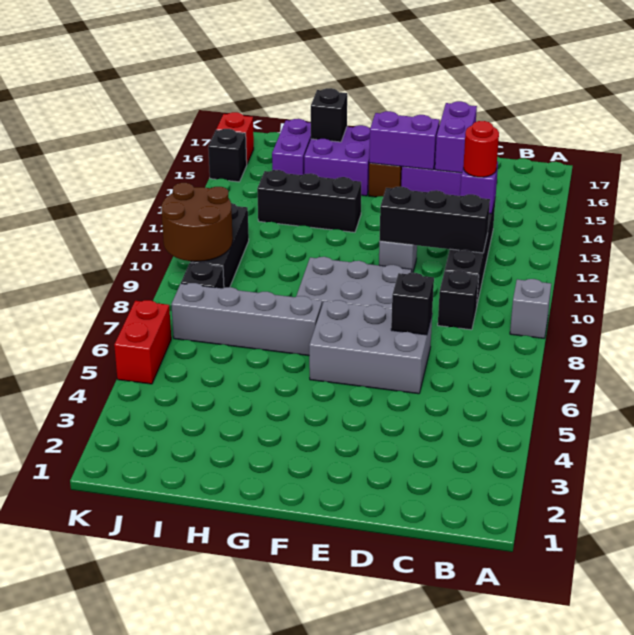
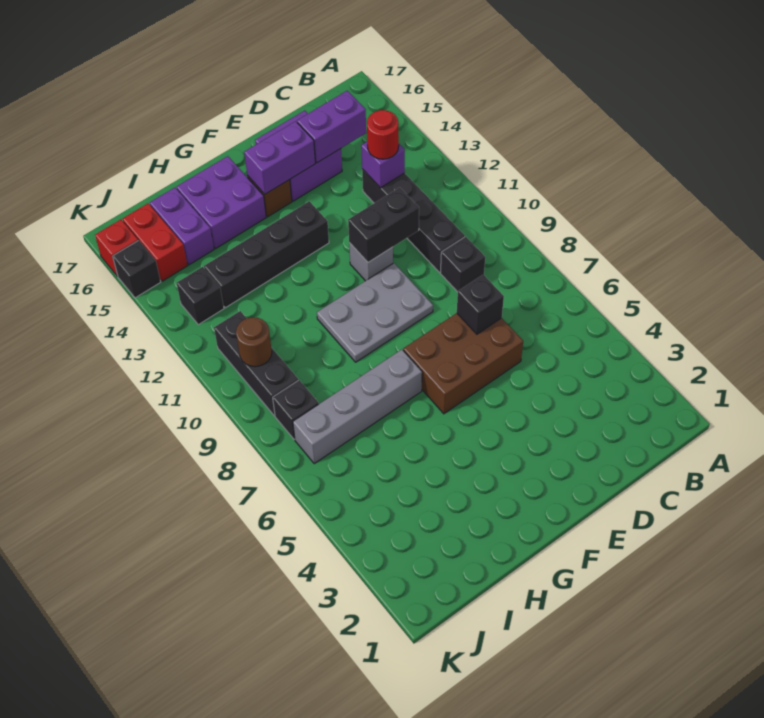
grey brick A9 level 1 -> none
black brick C11:E11 level 2 -> black brick D11:E11 level 2
grey brick D6:F7 level 1 -> brown brick D6:F7 level 1
purple brick D15:D16 level 2 -> purple brick C15:D15 level 2
black brick G13:I13 level 1 -> black brick F13:I13 level 1
black brick H16 level 2 -> black brick J13 level 1
brown round brick J9:K10 level 2 -> brown round brick J10 level 2
red brick K5:K6 level 1 -> red brick J15:J16 level 1

